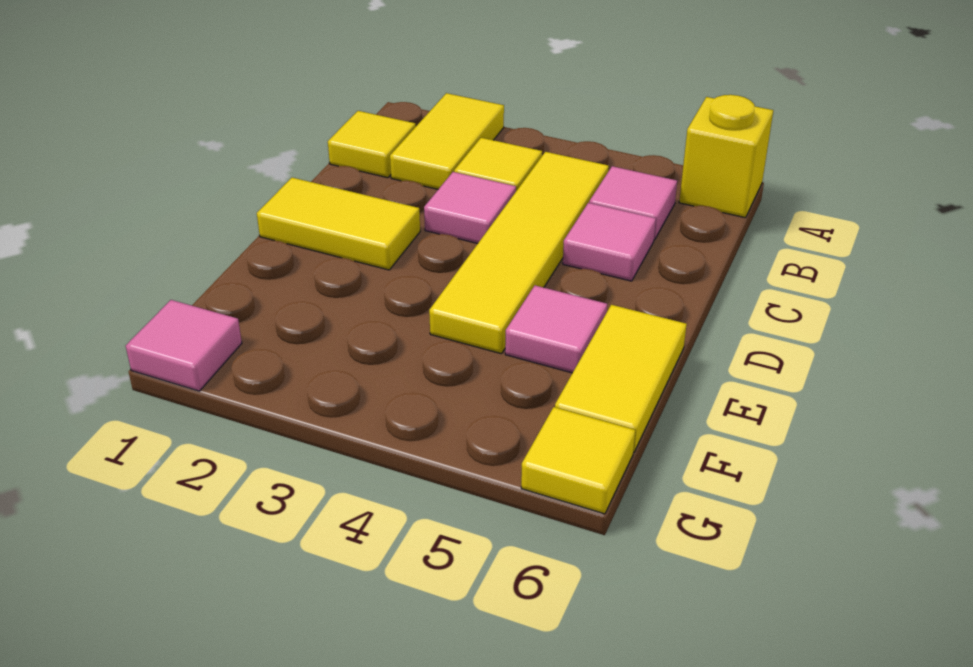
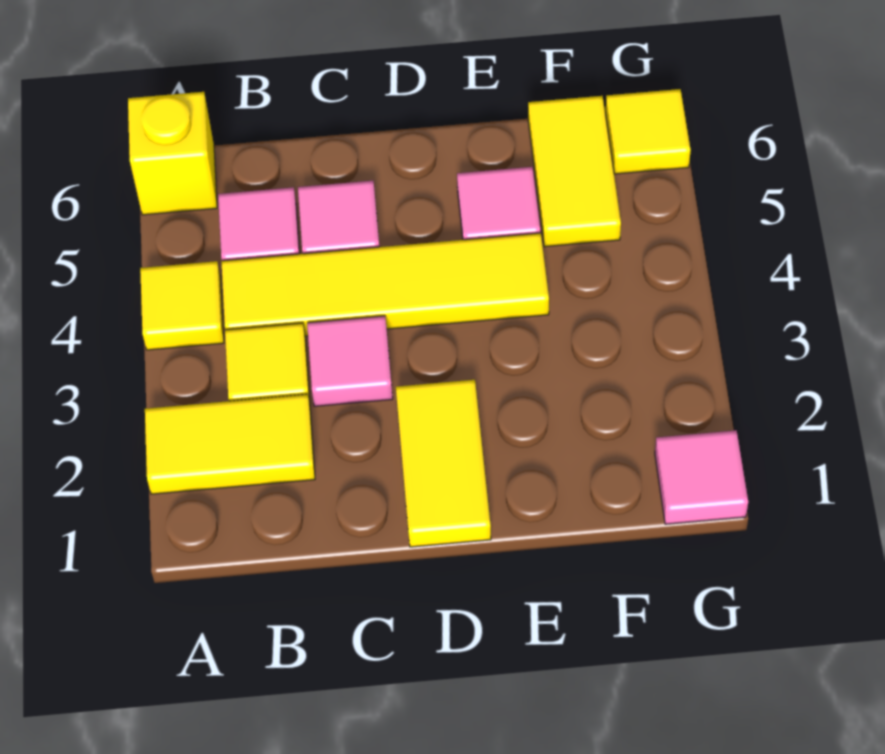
yellow tile B1 level 1 -> yellow tile A4 level 1
yellow tile E6:F6 level 1 -> yellow tile F5:F6 level 1

